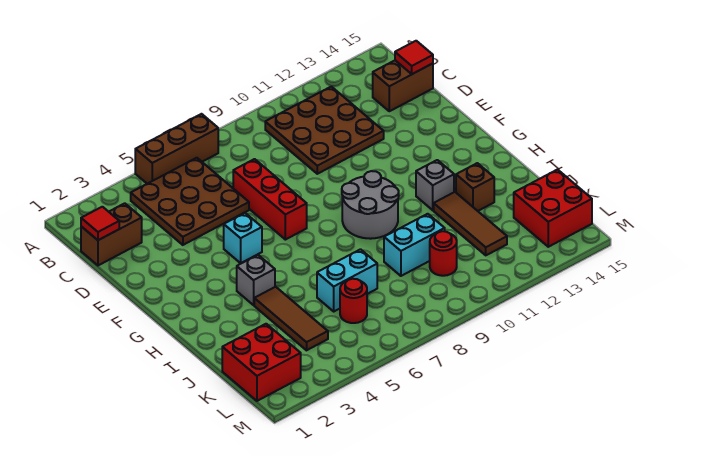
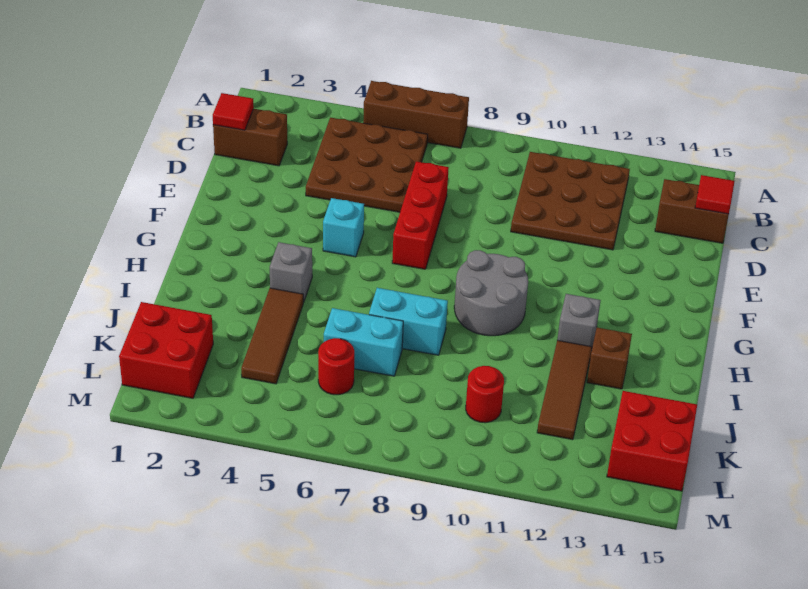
cyan brick J9:J10 level 1 -> cyan brick I7:I8 level 1

